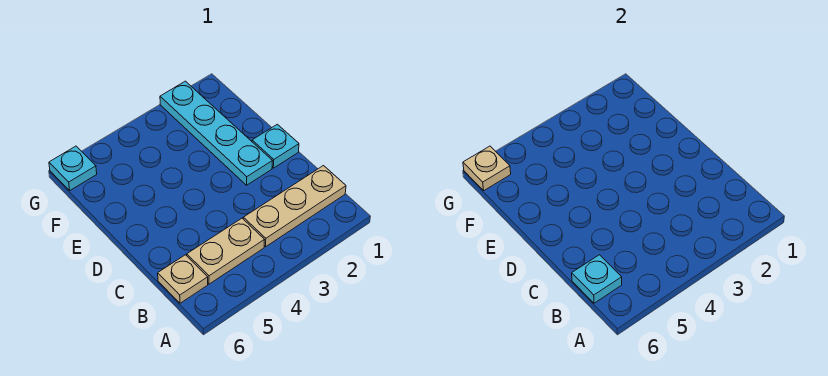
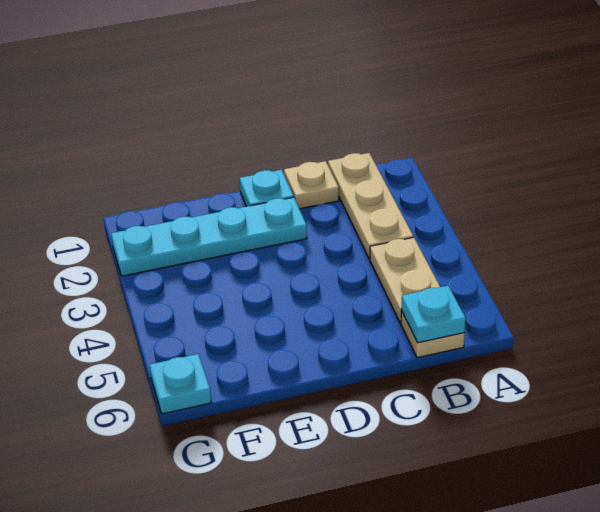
tan plate G6 level 2 -> tan plate C1 level 1

